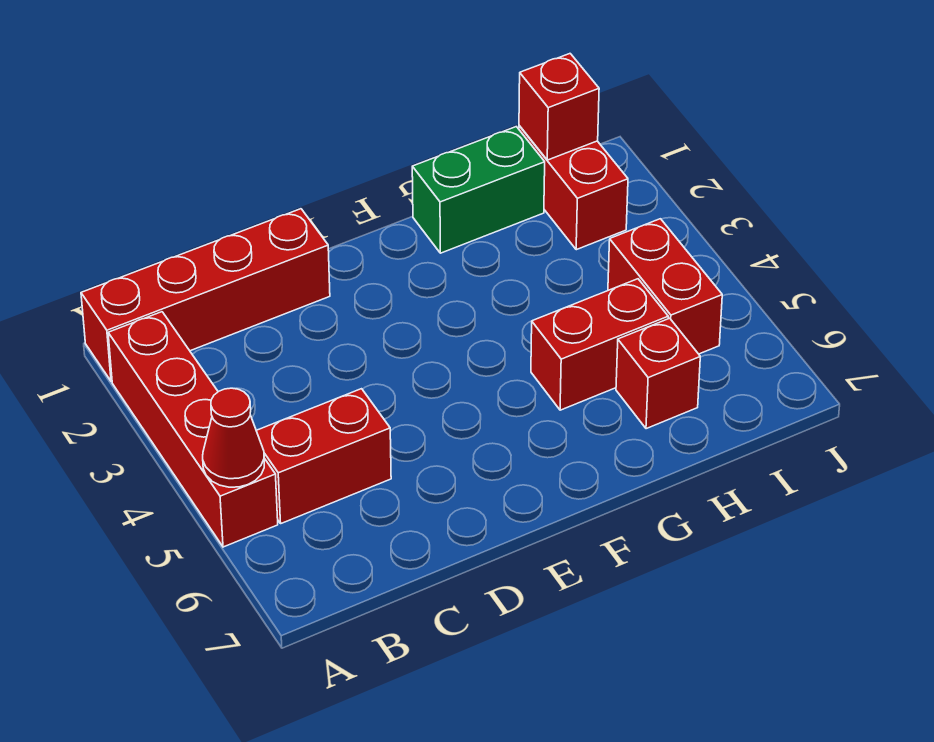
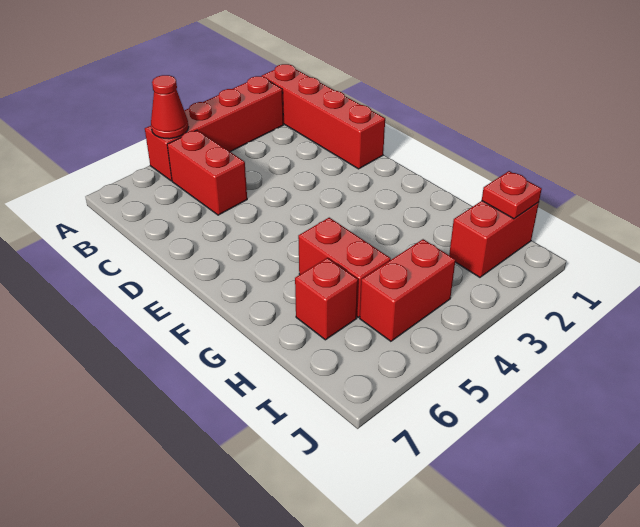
green brick G1:H1 level 1 -> none
red brick I1 level 2 -> red plate I1 level 2

